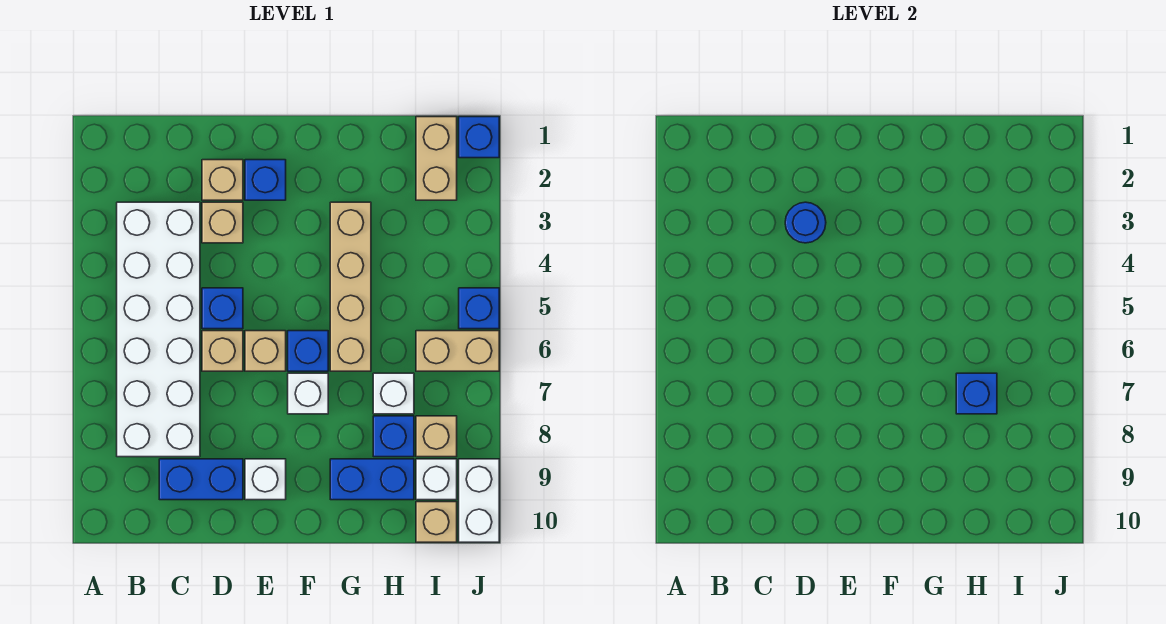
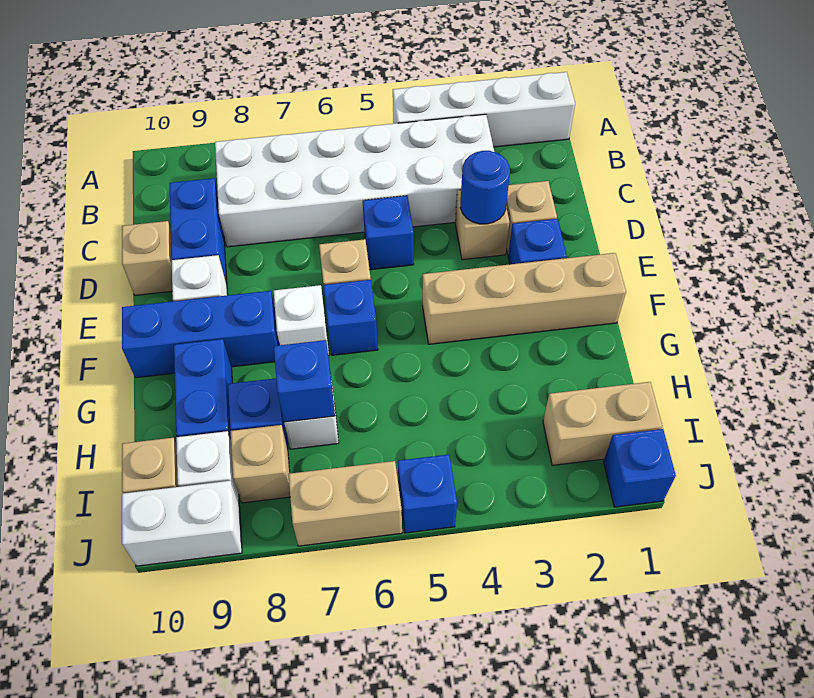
none -> white brick A1:A4 level 1
tan brick D6 level 1 -> tan brick D10 level 1
none -> blue brick F8:F10 level 1
tan brick G3:G6 level 1 -> tan brick F1:F4 level 1
tan brick I6:J6 level 1 -> tan brick J6:J7 level 1

